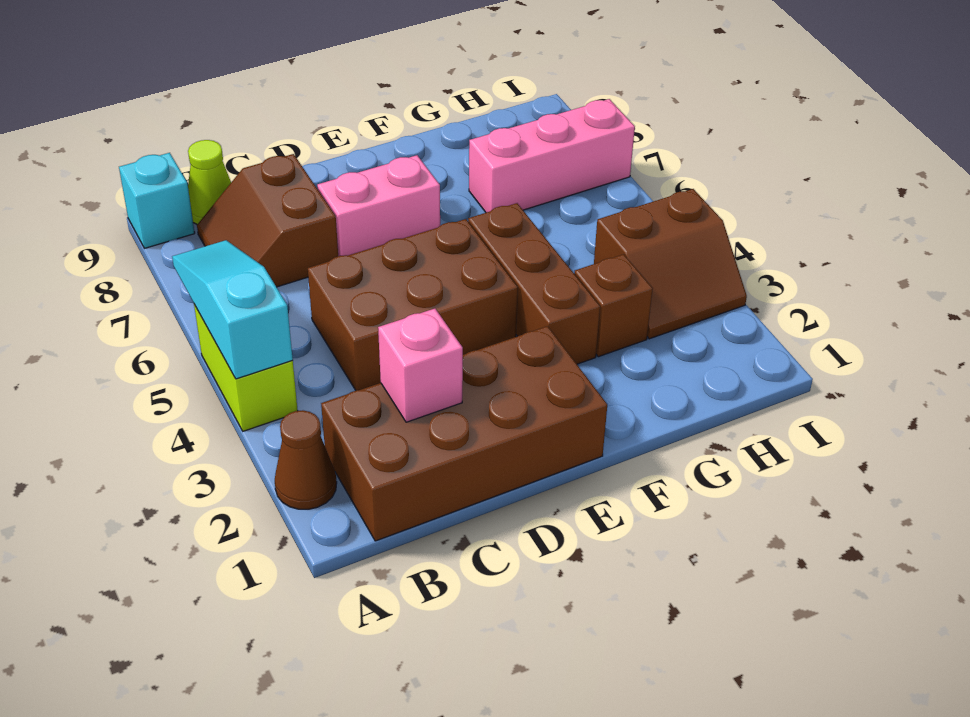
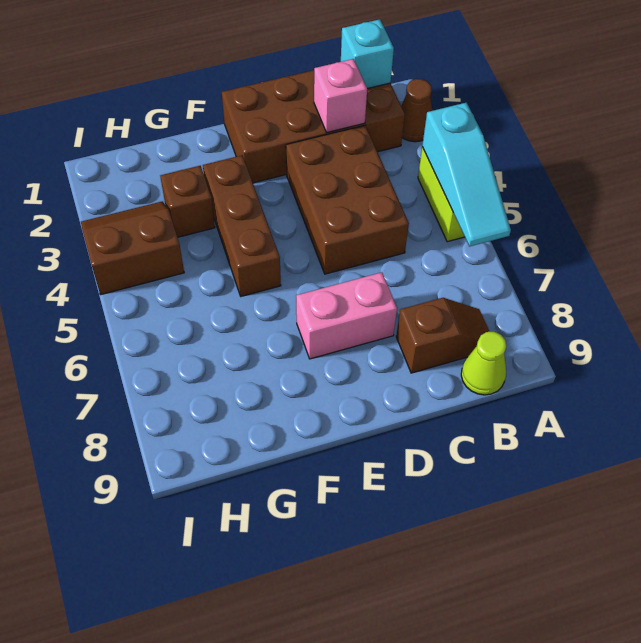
cyan brick A9 level 1 -> cyan brick B1 level 2
brown slope B7:C8 level 1 top C -> brown slope B8:C8 level 1 top C
brown brick C4:E5 level 1 -> brown brick C3:D5 level 1
pink brick G7:I7 level 1 -> none

